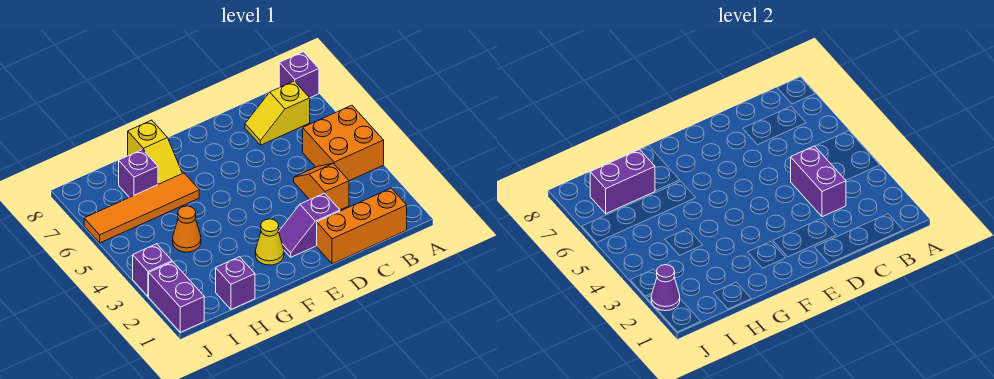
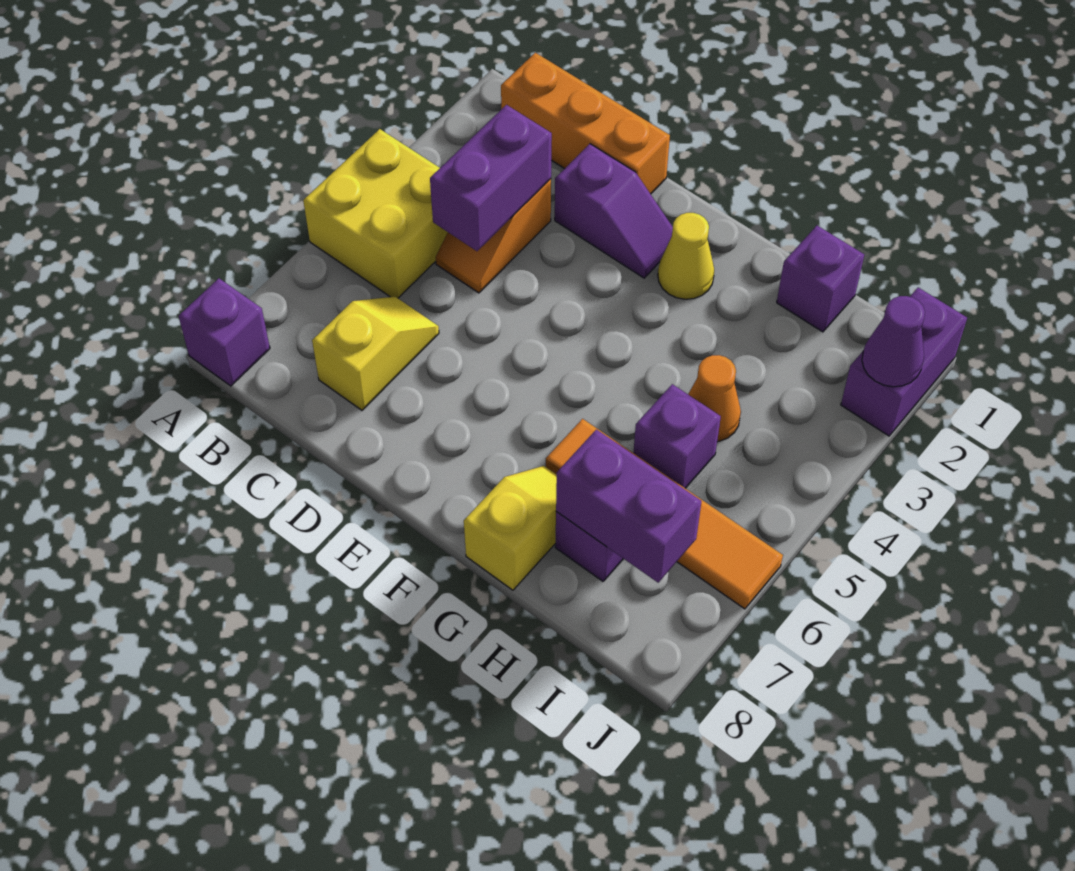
orange brick A4:B5 level 1 -> yellow brick A4:B5 level 1
yellow slope B7:C7 level 1 top B -> yellow slope C6:C7 level 1 top 7
purple brick J3 level 1 -> purple brick H5 level 1

